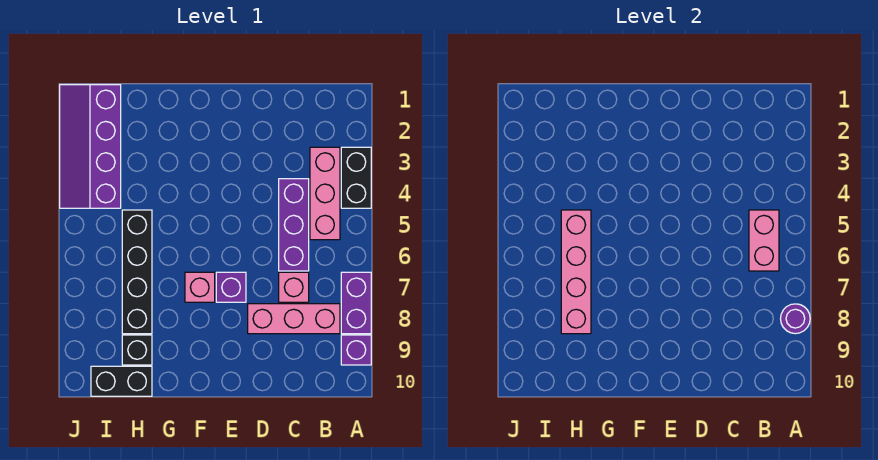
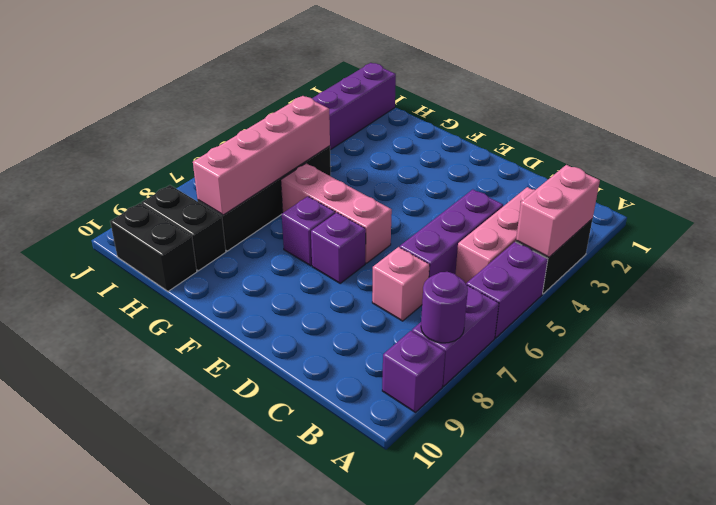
none -> purple brick A5:A6 level 1
pink brick B5:B6 level 2 -> pink brick A3:A4 level 2
pink brick B8:D8 level 1 -> pink brick E6:G6 level 1
pink brick F7 level 1 -> purple brick F7 level 1
black brick H9 level 1 -> black brick H9:I9 level 1

